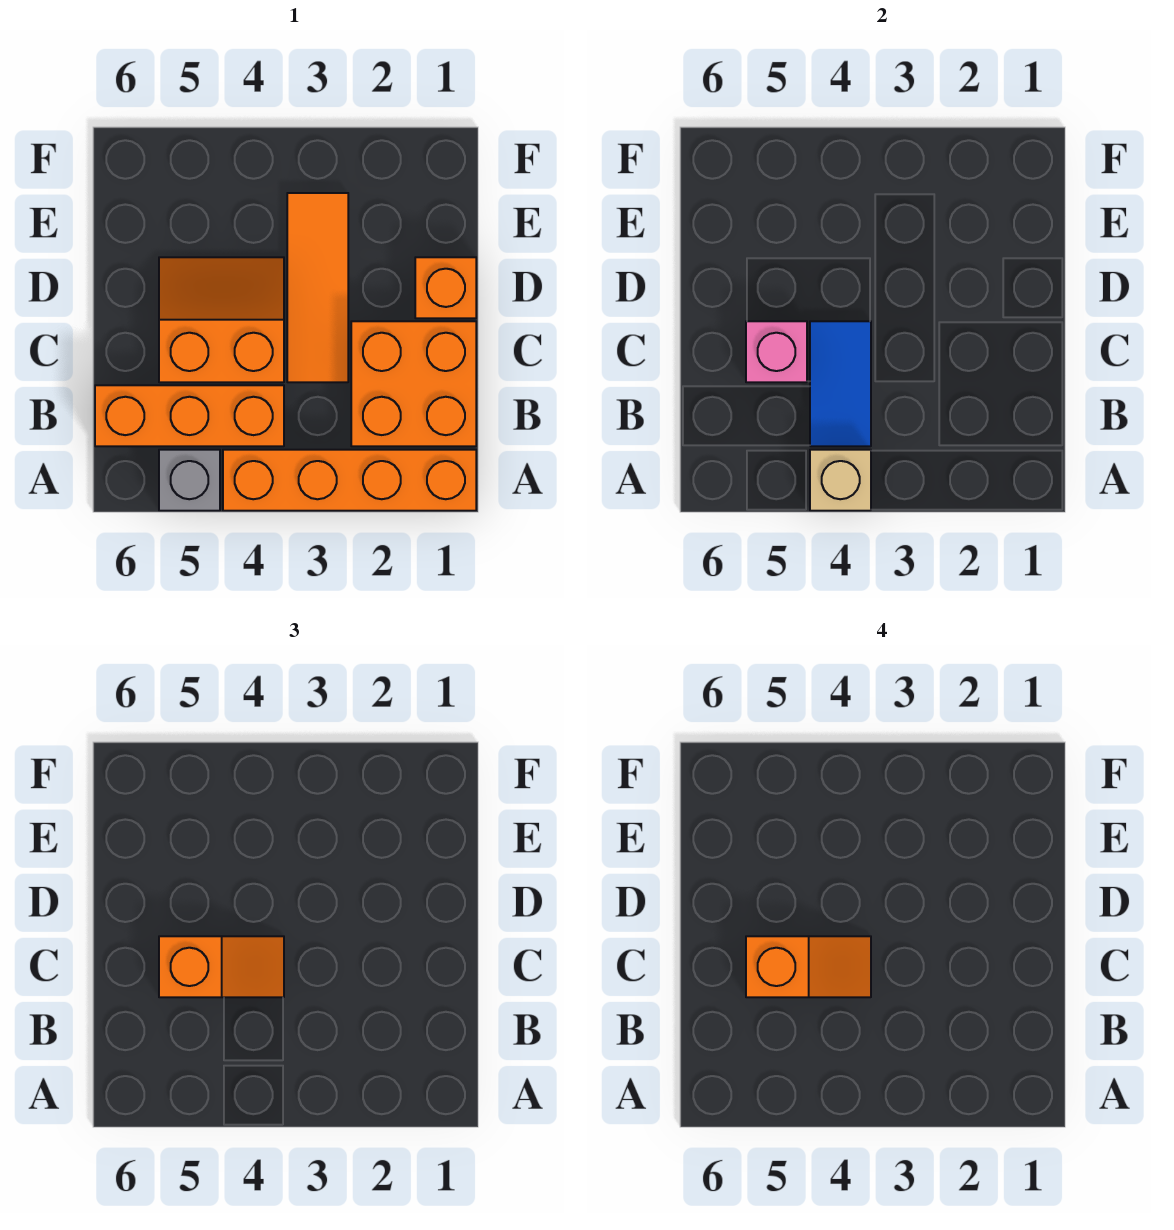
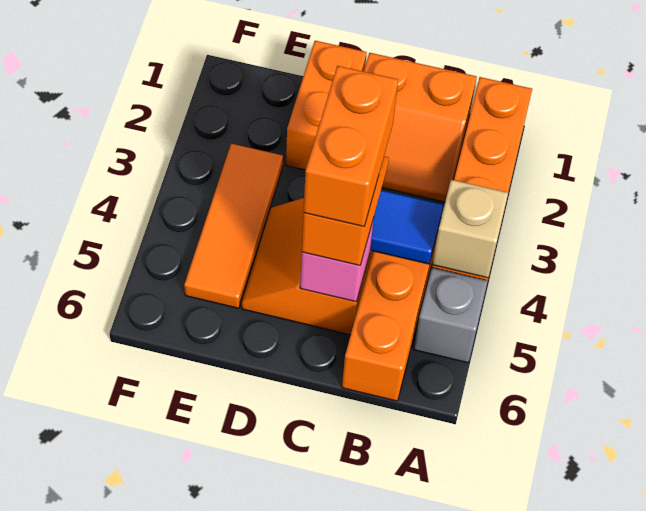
orange brick B1:C2 level 1 -> orange slope B1:C2 level 1 top 1
orange tile C3:E3 level 1 -> orange tile E3:E5 level 1
orange slope C4:C5 level 4 top 5 -> orange brick C4:C5 level 4
orange brick D1 level 1 -> orange brick D1:D2 level 1

